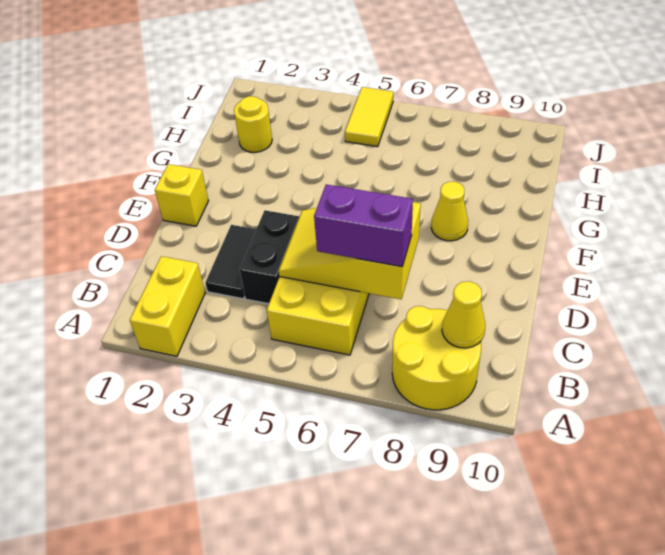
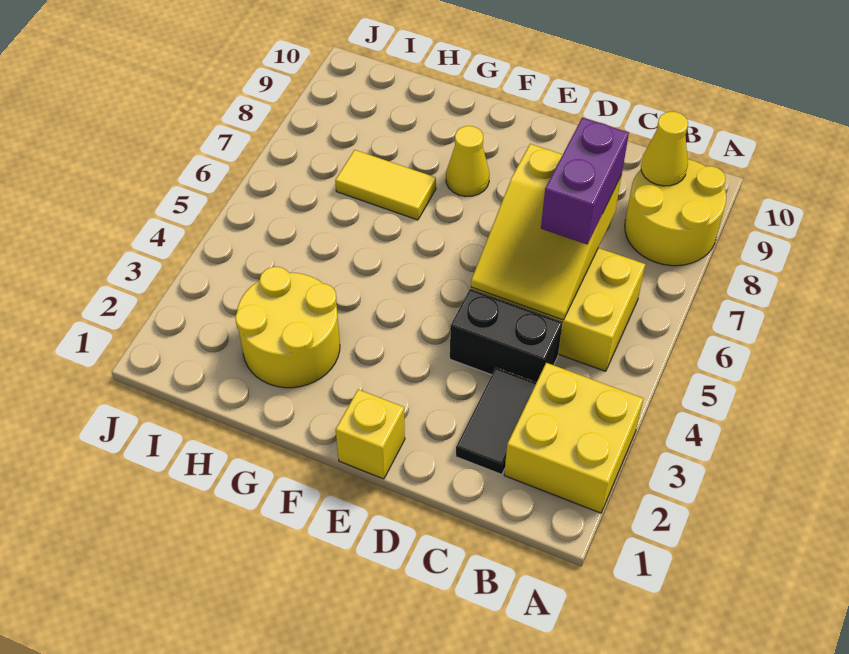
yellow brick A2:B2 level 1 -> yellow brick A2:B3 level 1
black tile C3:D3 level 1 -> black tile C2:C3 level 1
yellow round brick H2 level 1 -> yellow round brick G2:H3 level 1
yellow tile I5:J5 level 1 -> yellow tile G7:H7 level 1

